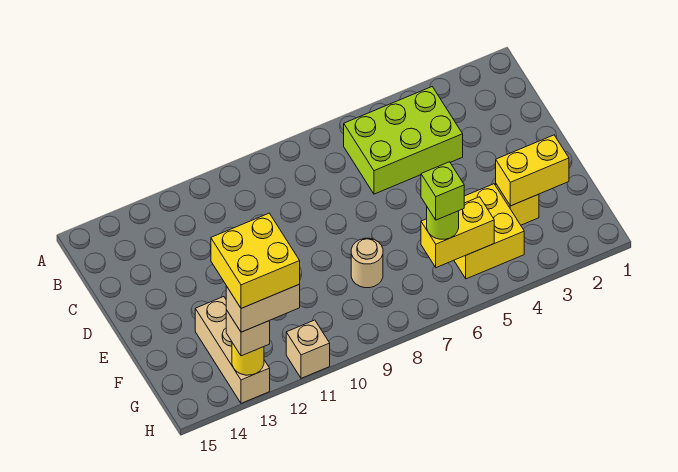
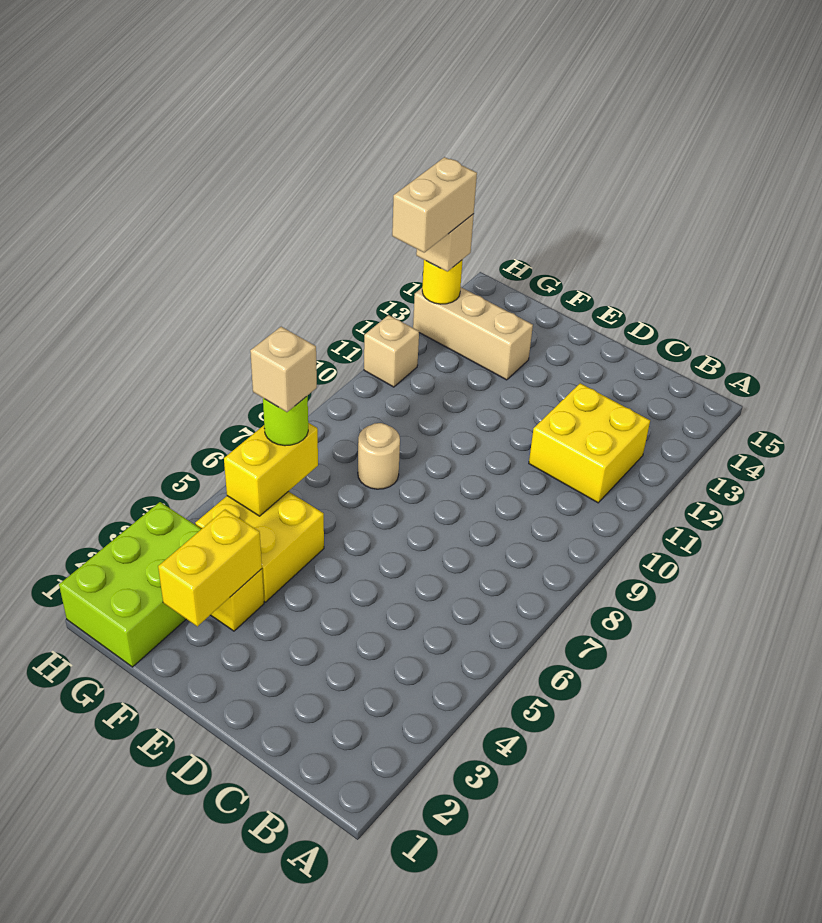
lime brick B4:C6 level 1 -> lime brick G1:H3 level 1
lime brick G6 level 4 -> tan brick G6 level 4
yellow brick G12:H13 level 5 -> yellow brick B11:C12 level 1

